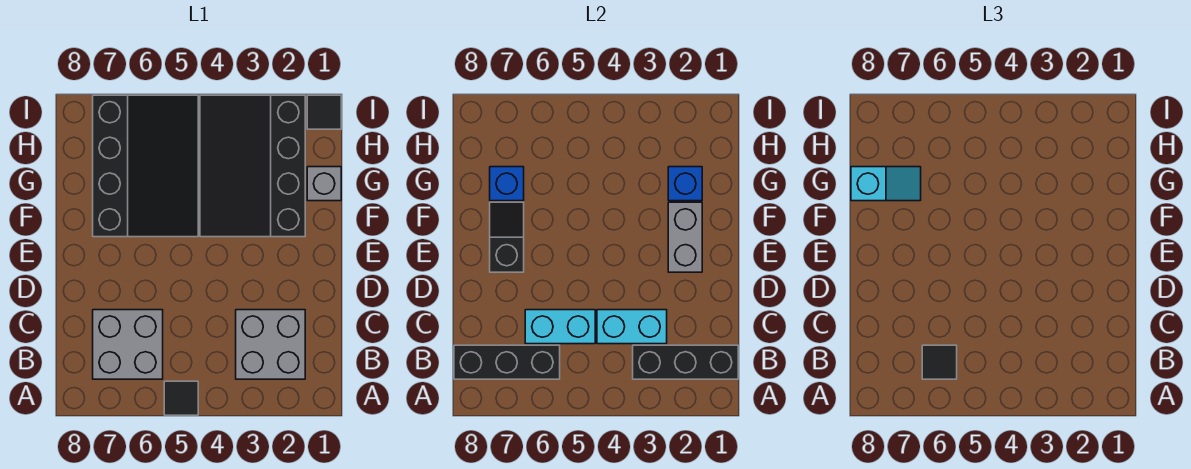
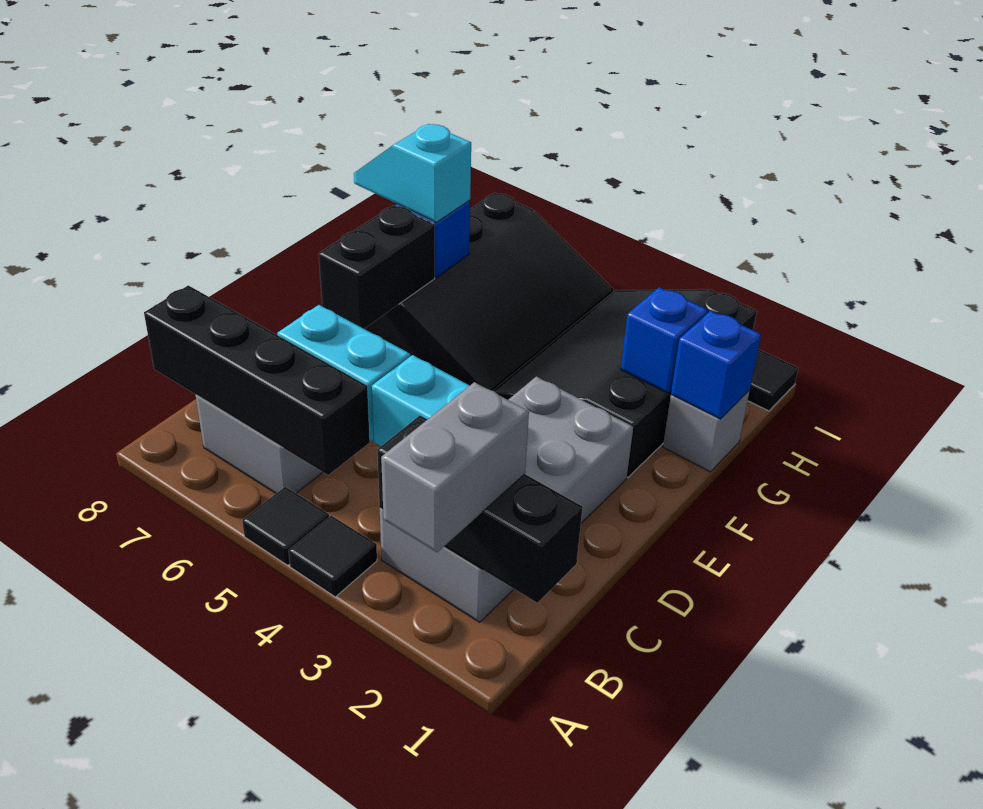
grey brick B2:C3 level 1 -> grey brick B2:E3 level 1
black brick B6:B8 level 2 -> black brick B5:B8 level 2
black tile B6 level 3 -> black tile A4 level 1
grey brick E2:F2 level 2 -> grey brick A2:B2 level 3
black slope E7:F7 level 2 top E -> black brick E7:F7 level 2
none -> blue brick G1 level 2
cyan slope G7:G8 level 3 top 8 -> cyan slope G7:G8 level 3 top 7

